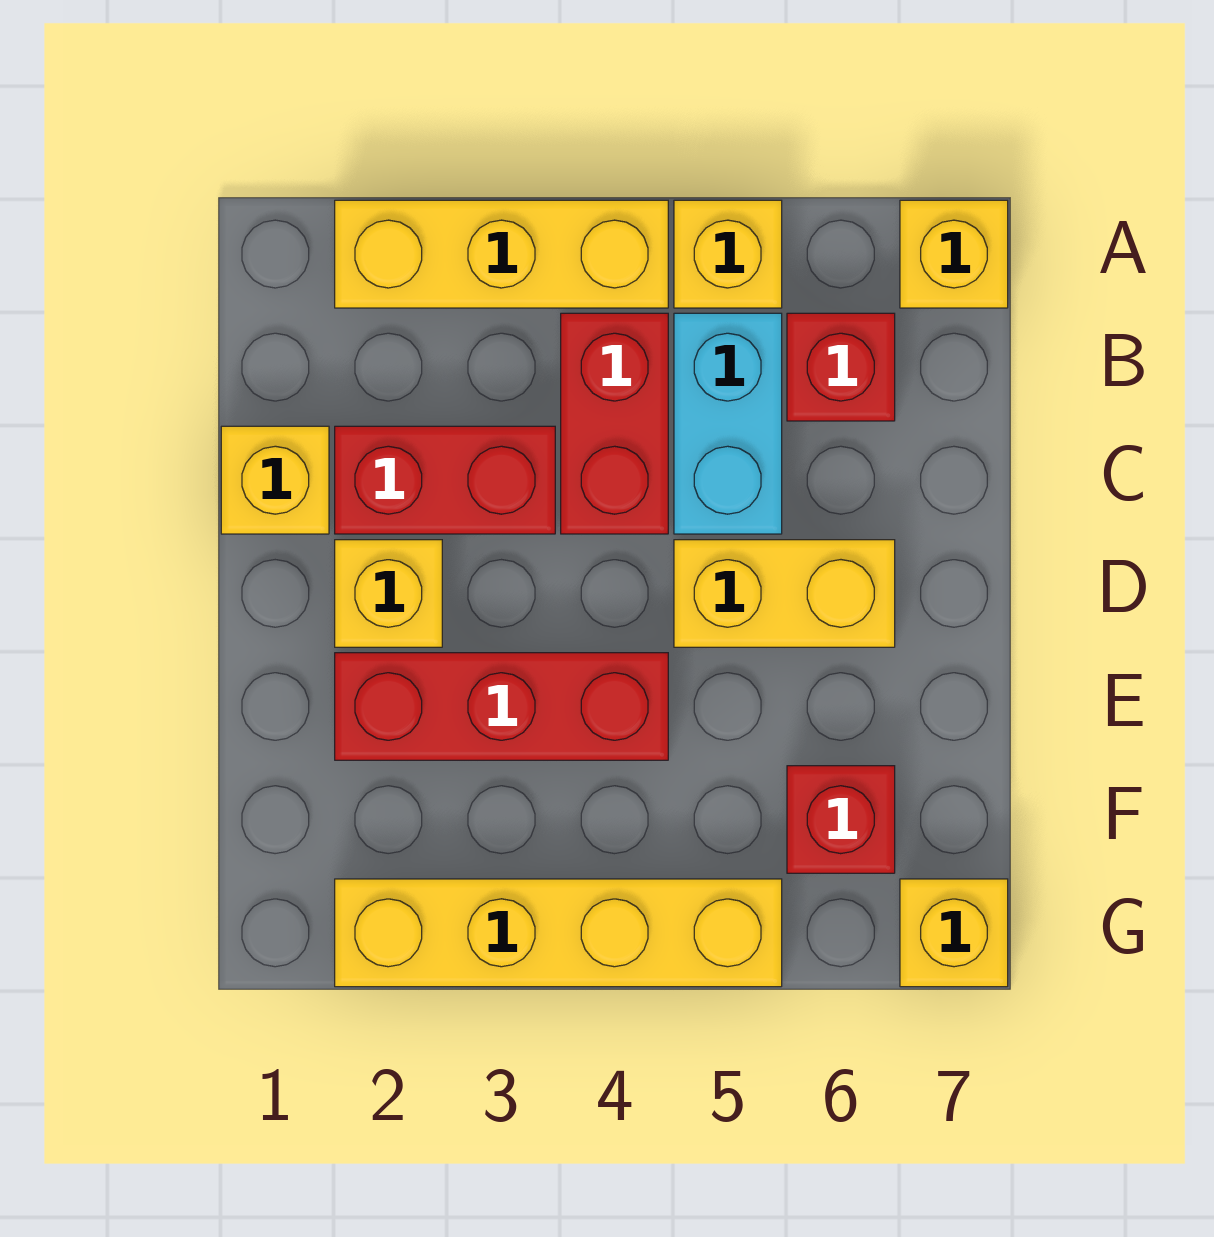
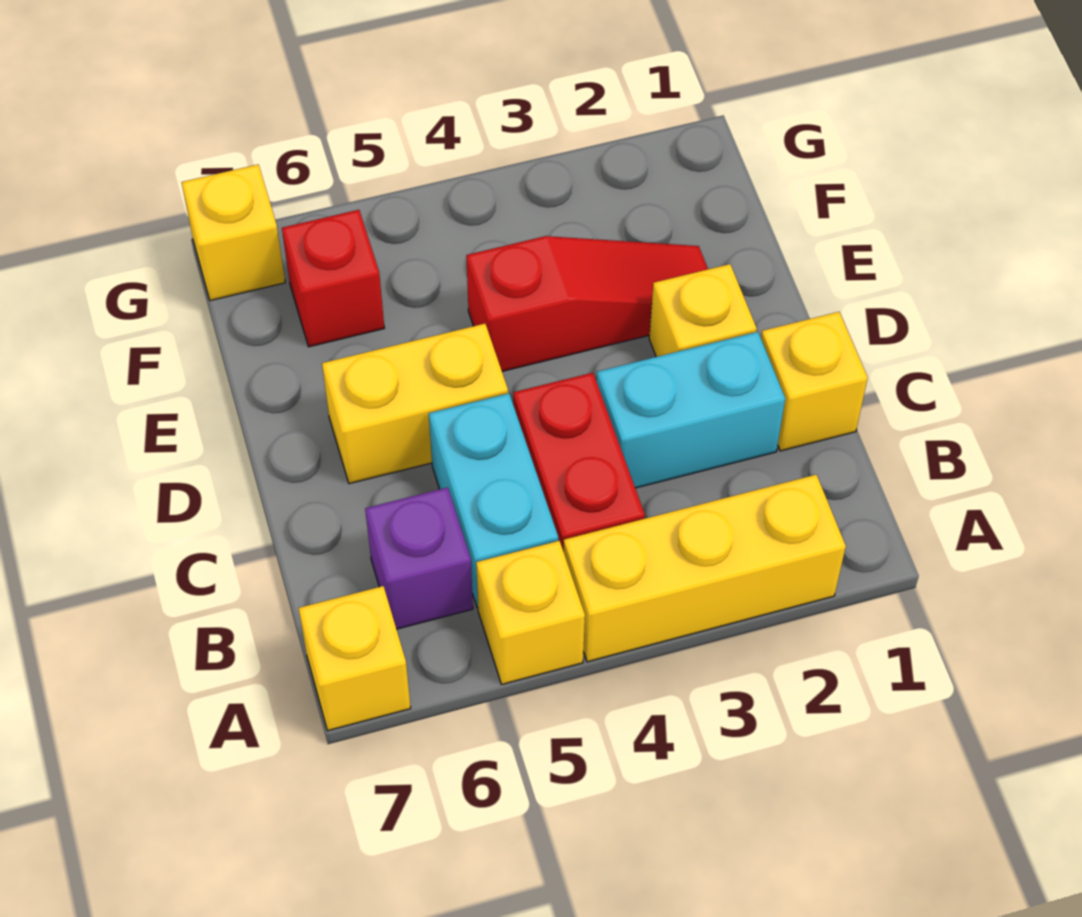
red brick B6 level 1 -> purple brick B6 level 1
red brick C2:C3 level 1 -> cyan brick C2:C3 level 1
red brick E2:E4 level 1 -> red slope E2:E4 level 1 top 4
yellow brick G2:G5 level 1 -> none

